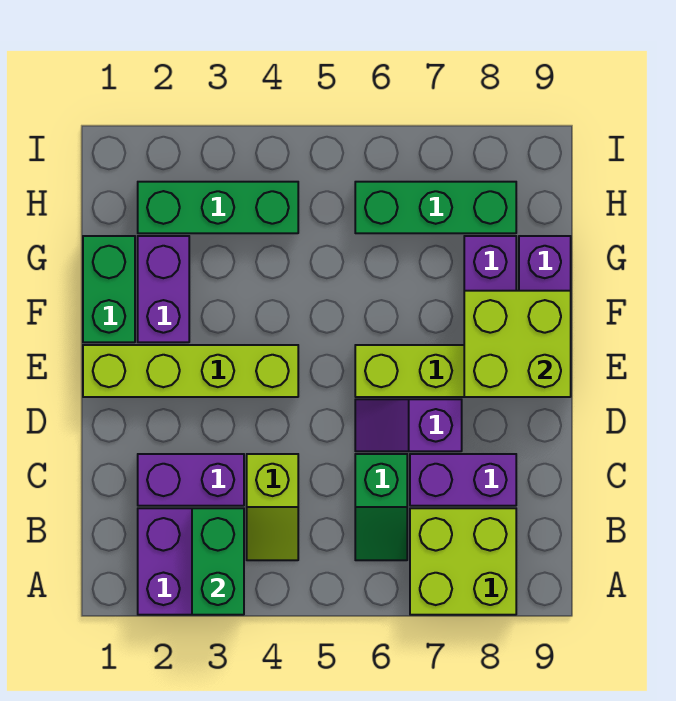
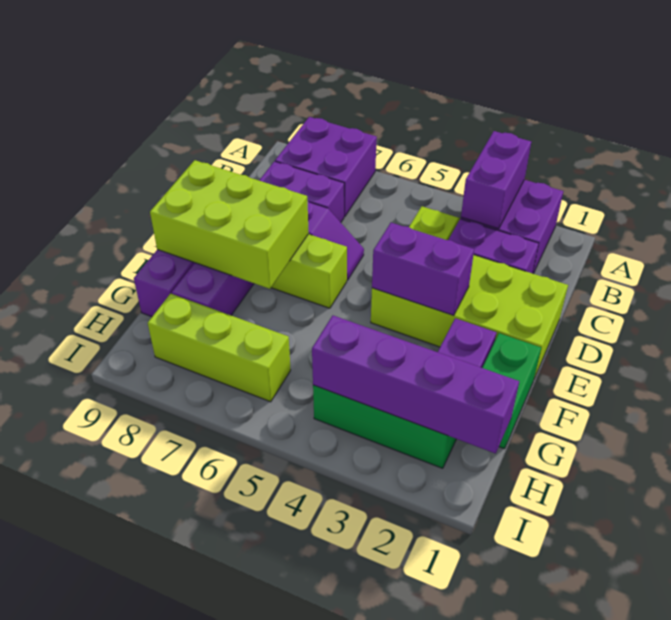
green brick A3:B3 level 2 -> purple brick A3:B3 level 2
lime brick A7:B8 level 1 -> purple brick A7:B8 level 1
green slope B6:C6 level 1 top C -> none
lime brick E1:E4 level 1 -> lime brick D1:E4 level 1
none -> purple brick E3:E4 level 2
lime brick E8:F9 level 2 -> lime brick E7:F9 level 2
none -> purple brick H1:H4 level 2
green brick H6:H8 level 1 -> lime brick H6:H8 level 1

